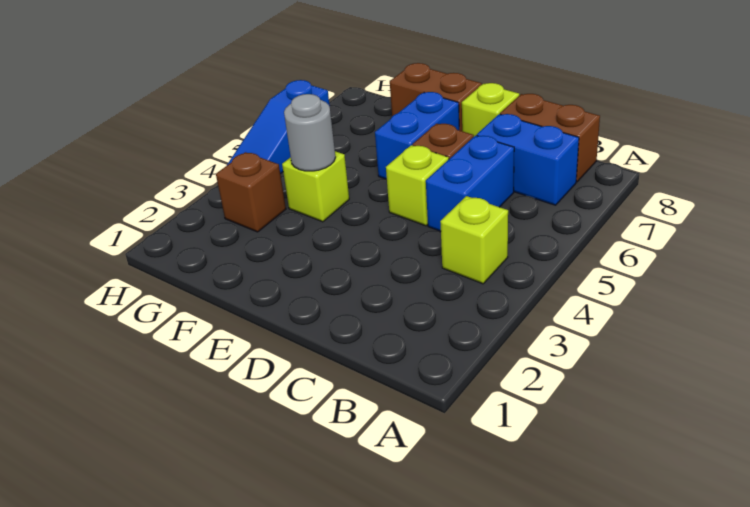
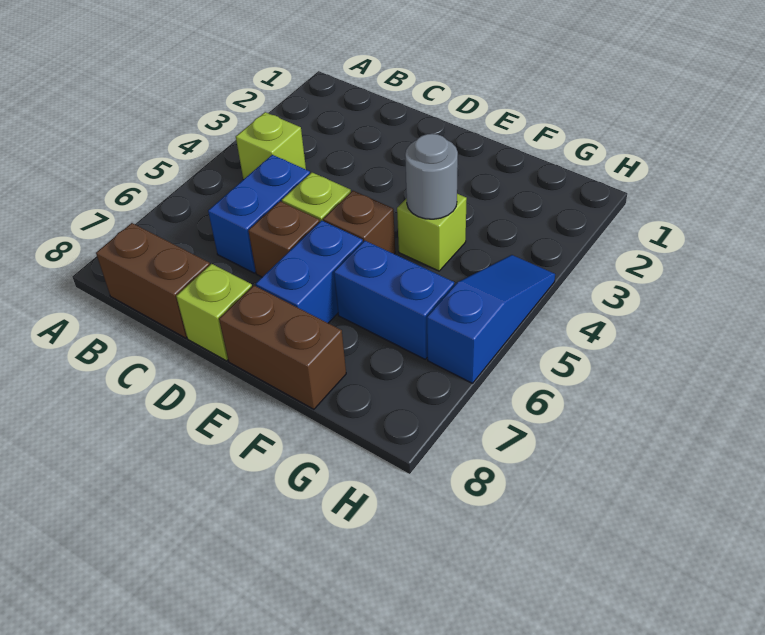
blue brick B7:C7 level 1 -> blue brick F6:G6 level 1
brown brick G3 level 1 -> brown brick E5 level 1

